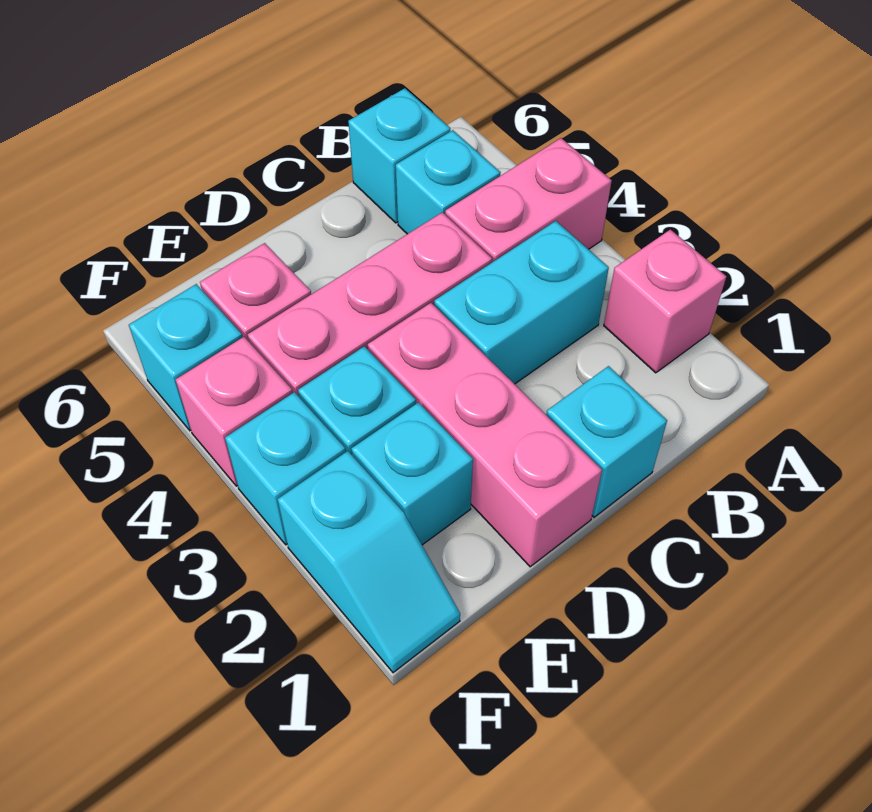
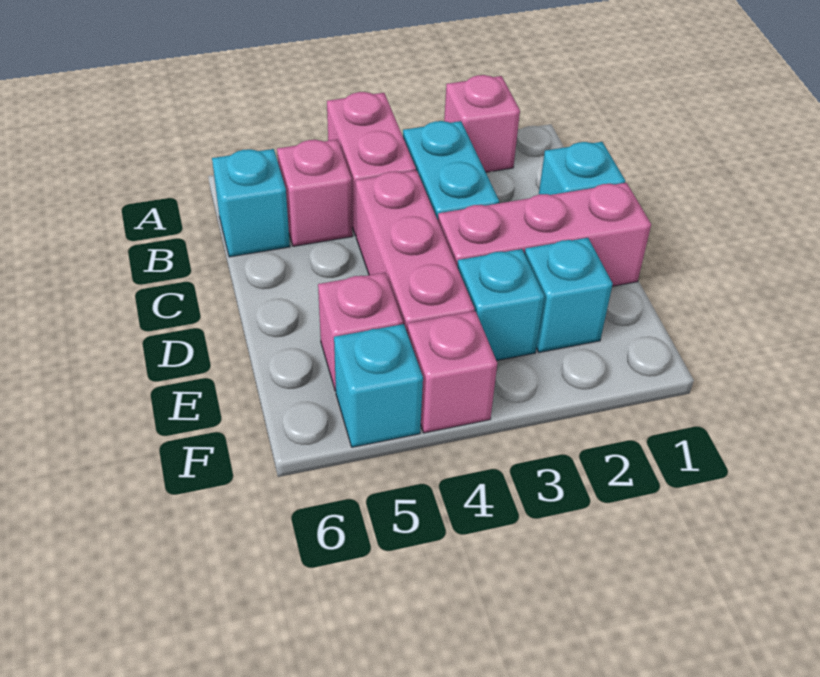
cyan brick B5 level 1 -> pink brick B5 level 1
cyan slope F1:F2 level 1 top 2 -> none
cyan brick F3 level 1 -> none

